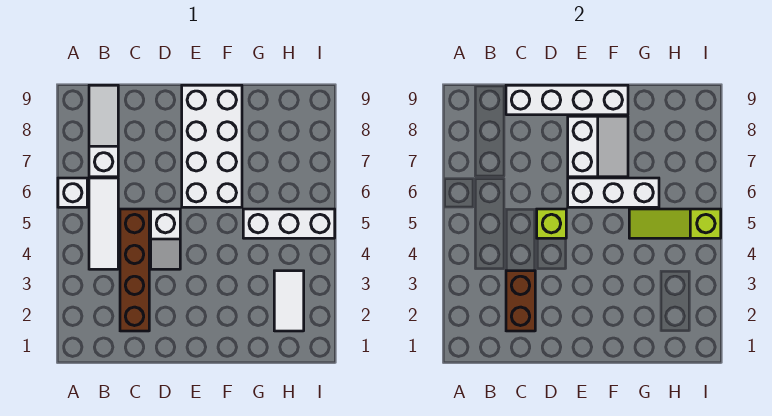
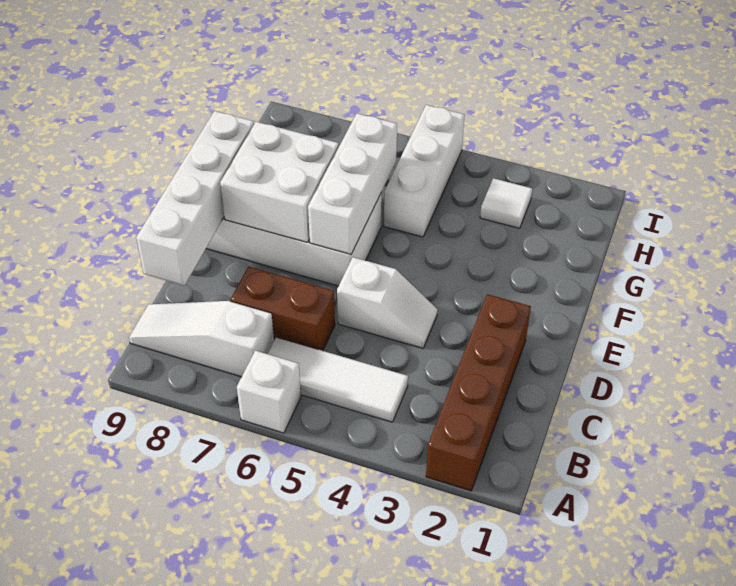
brown brick C2:C5 level 1 -> brown brick A2:D2 level 1
brown brick C2:C3 level 2 -> brown brick C6:C7 level 1
lime brick D5 level 2 -> none
white slope E7:F8 level 2 top E -> white brick E7:F8 level 2
lime slope G5:I5 level 2 top I -> none
white tile H2:H3 level 1 -> white tile H3 level 1

